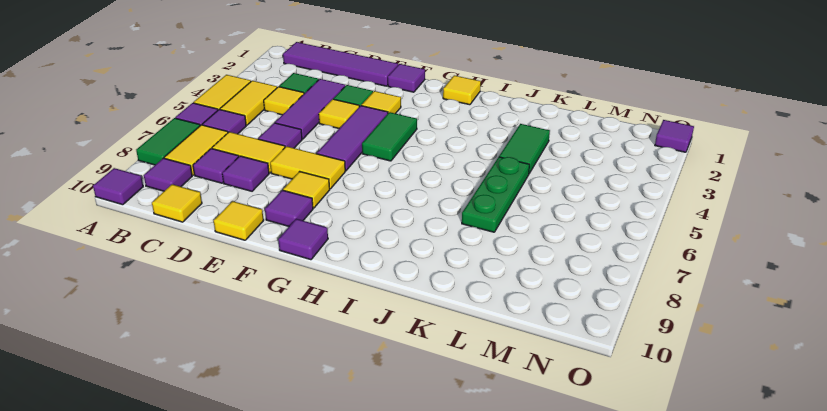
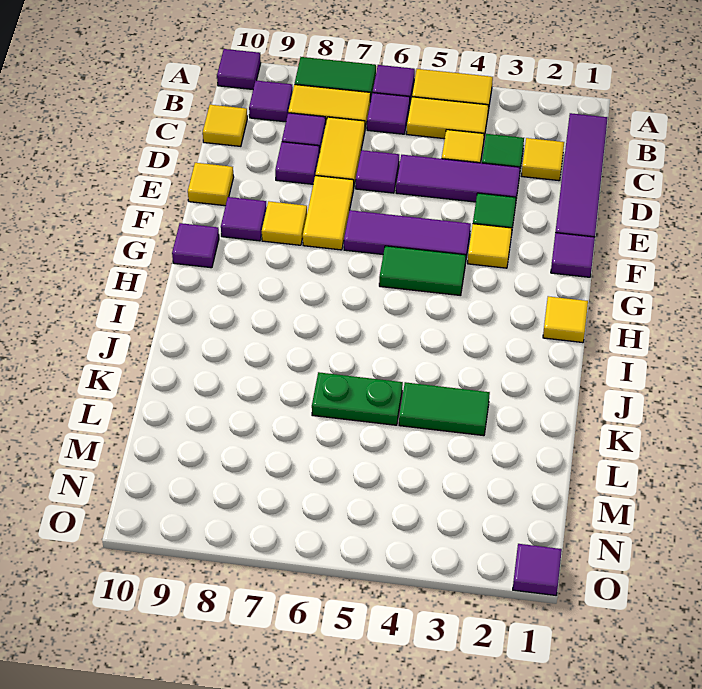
yellow tile E4 level 1 -> yellow tile C2 level 1
green plate K5:K7 level 1 -> green plate K5:K6 level 1

